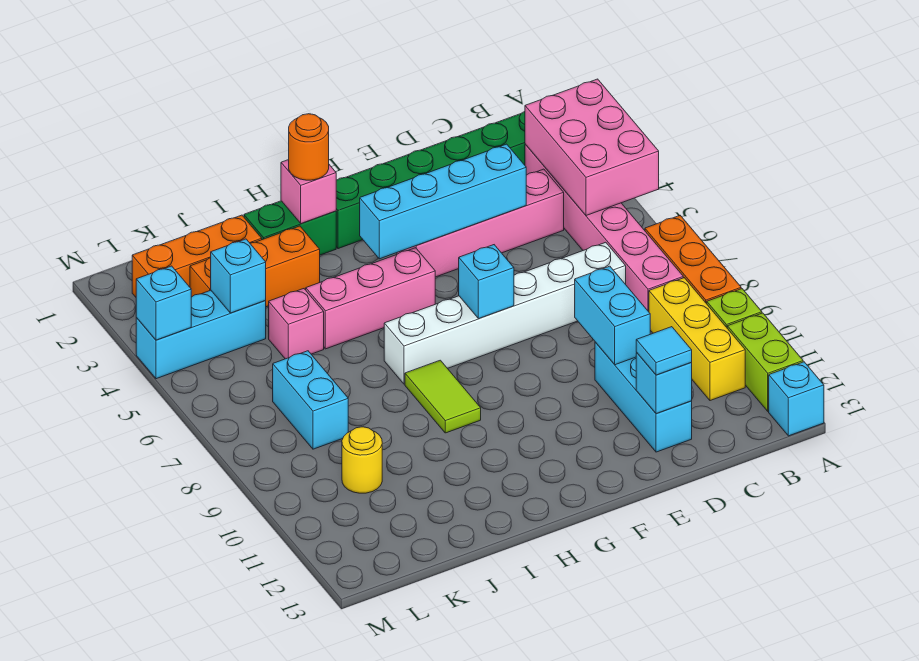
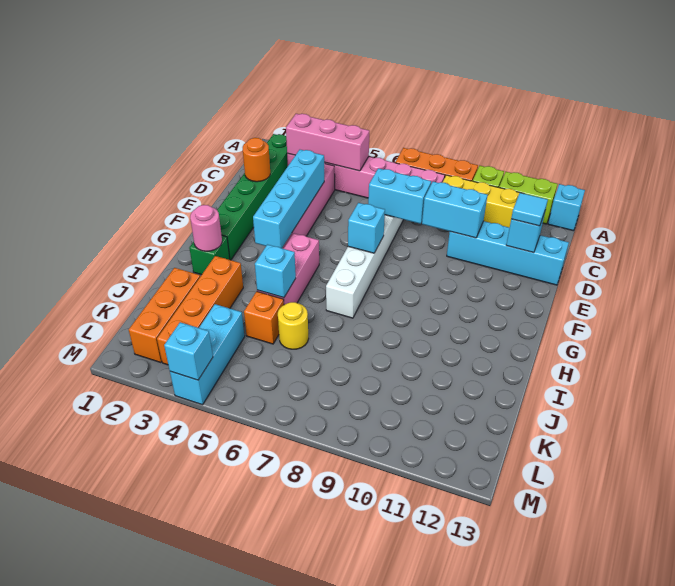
pink brick A3:B5 level 2 -> pink brick B3:B5 level 2
cyan brick D10:D12 level 1 -> cyan brick D10:D13 level 1
green brick H2:I2 level 1 -> green brick H2 level 1
pink brick H2 level 2 -> pink round brick H2 level 2
orange round brick H2 level 3 -> orange round brick D2 level 2
lime tile H8:H9 level 1 -> none
orange brick I3:K3 level 1 -> orange brick I3:L3 level 1
pink brick J5 level 1 -> orange brick J5 level 1
cyan brick K4 level 2 -> cyan brick I5 level 2
cyan brick K7:K8 level 1 -> cyan brick D7:D8 level 2
yellow round brick K10 level 1 -> yellow round brick J6 level 1

